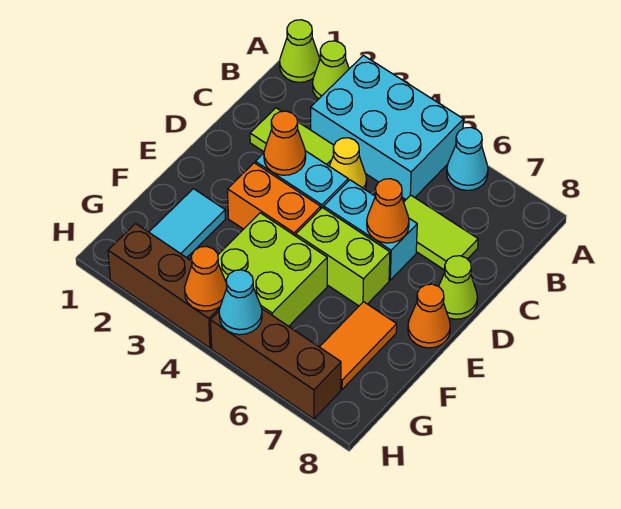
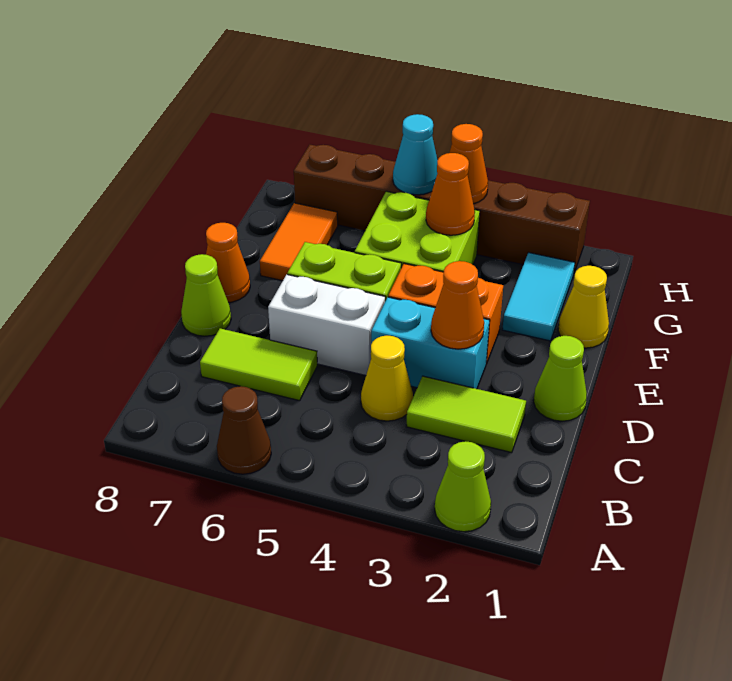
lime cone A1 level 1 -> lime cone D1 level 1
cyan brick A3:B5 level 1 -> none
cyan cone A6 level 1 -> brown cone A6 level 1
cyan brick D5:D6 level 1 -> white brick D5:D6 level 1
orange cone D6 level 2 -> orange cone G4 level 2
none -> yellow cone F1 level 1

